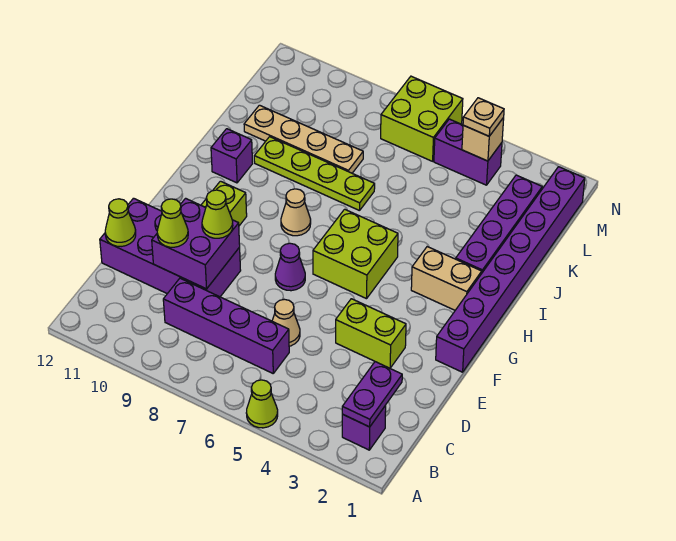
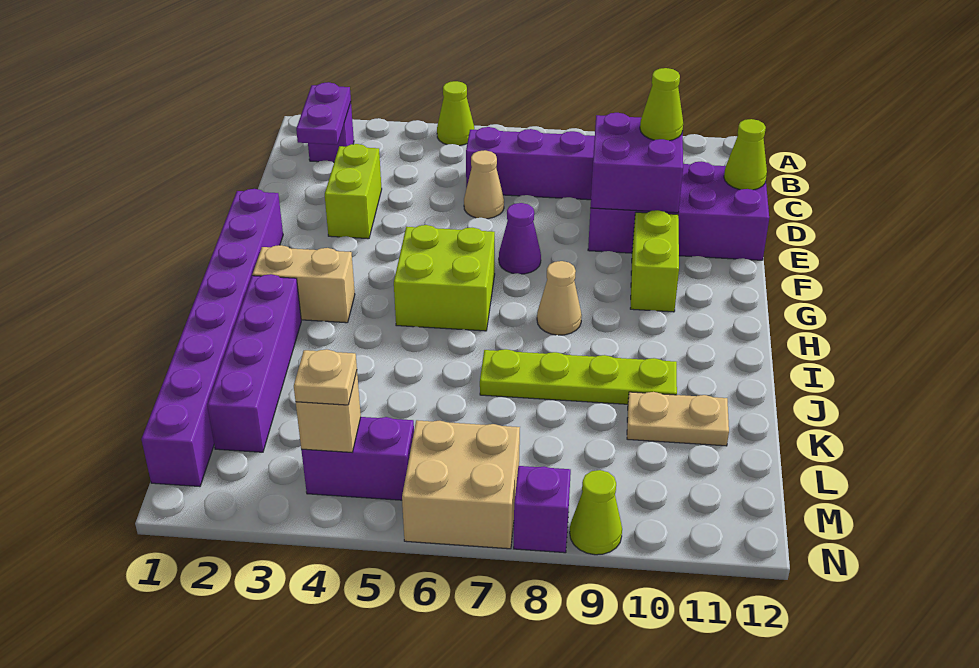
lime brick E3:E4 level 1 -> lime brick D3:E3 level 1
lime cone E9 level 3 -> lime cone N9 level 1
purple brick I11 level 1 -> purple brick N8 level 1
tan plate K8:K11 level 1 -> tan plate K10:K11 level 1
lime brick M6:N7 level 1 -> tan brick M6:N7 level 1

